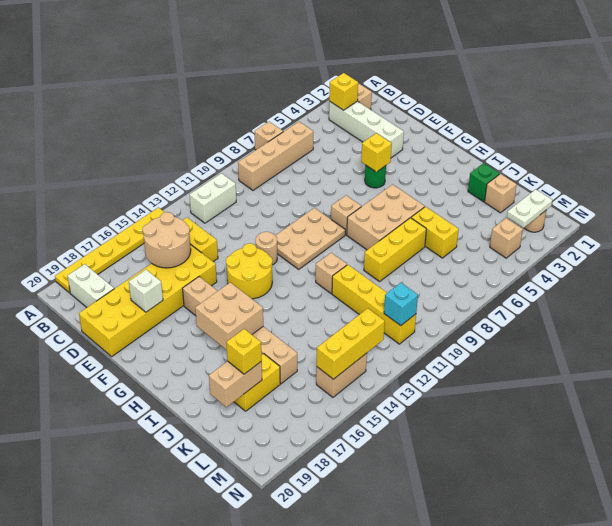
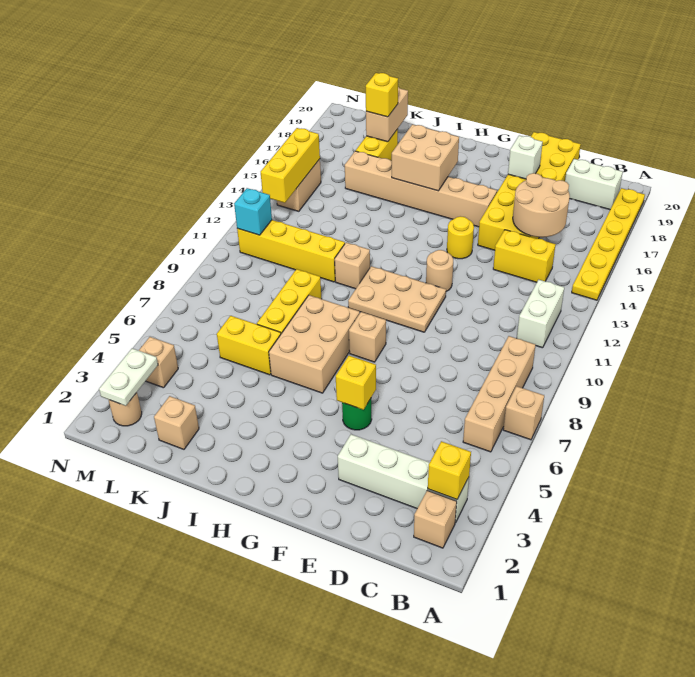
tan plate F9:G11 level 1 -> tan plate F10:H11 level 1
yellow round brick F13:G14 level 1 -> yellow round brick F14 level 1
green brick J2 level 1 -> none

